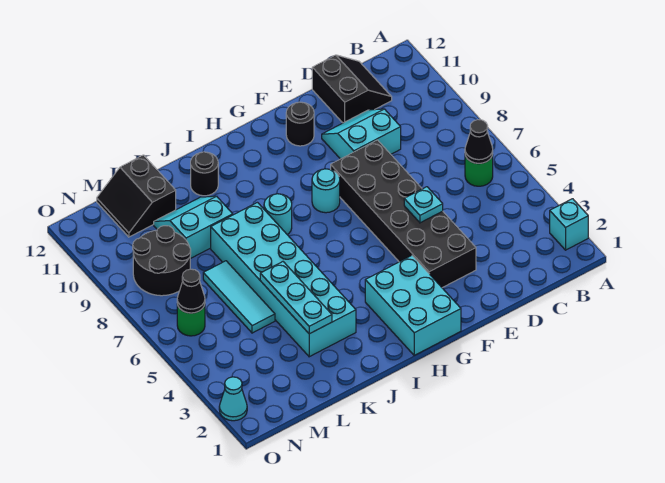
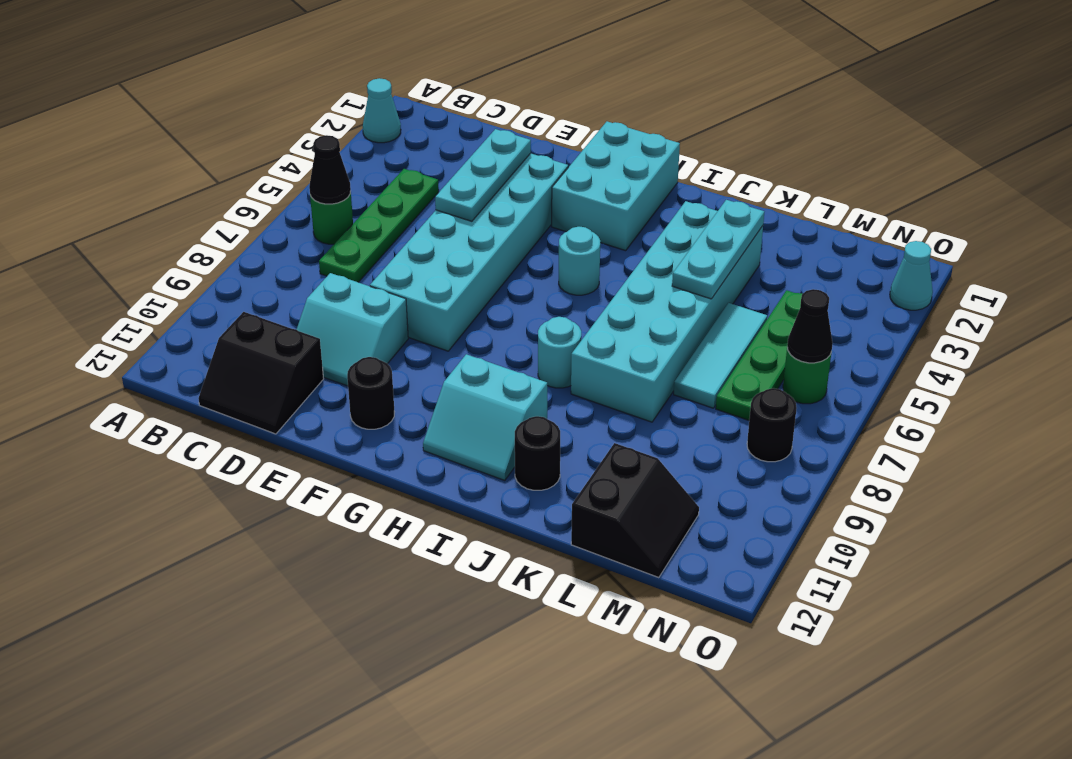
cyan brick A2 level 1 -> cyan cone A2 level 1
none -> green plate C4:C7 level 1
black slope C11:D12 level 1 top D -> black slope C11:D12 level 1 top 11
black brick E3:F8 level 1 -> cyan brick E3:F8 level 1
cyan plate E5 level 2 -> cyan plate E3:E5 level 2
cyan round brick G8 level 1 -> cyan round brick H5 level 1
cyan slope K9:L10 level 1 top 9 -> cyan slope H10:I11 level 1 top 10
none -> green plate M4:M7 level 1
black round brick M8:N9 level 1 -> black round brick N8 level 1

